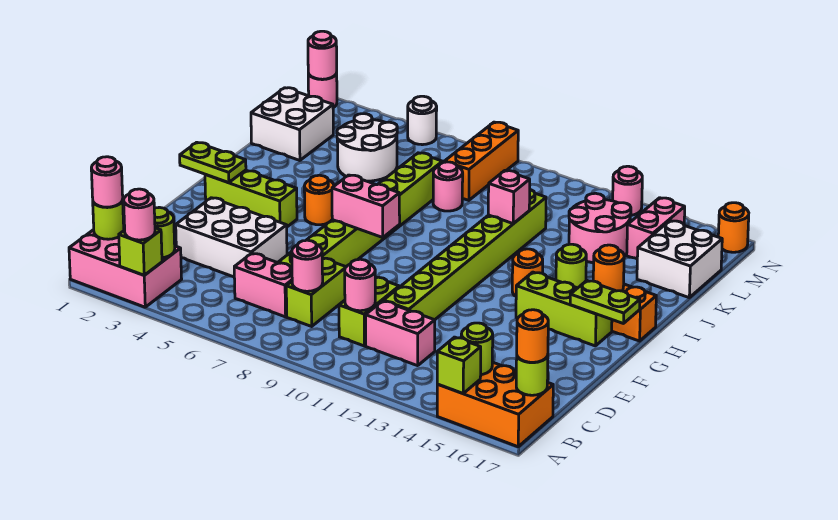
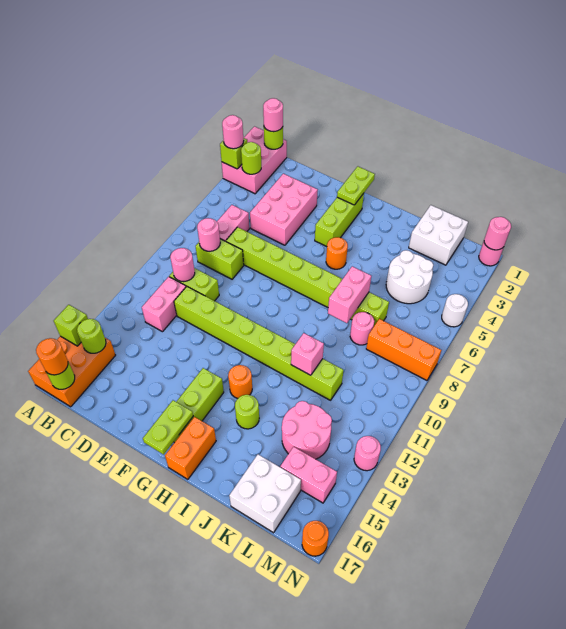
white brick D3:E5 level 1 -> pink brick D3:E5 level 1
pink brick G7:G8 level 2 -> pink brick J7:J8 level 2
orange round brick H16 level 2 -> none

